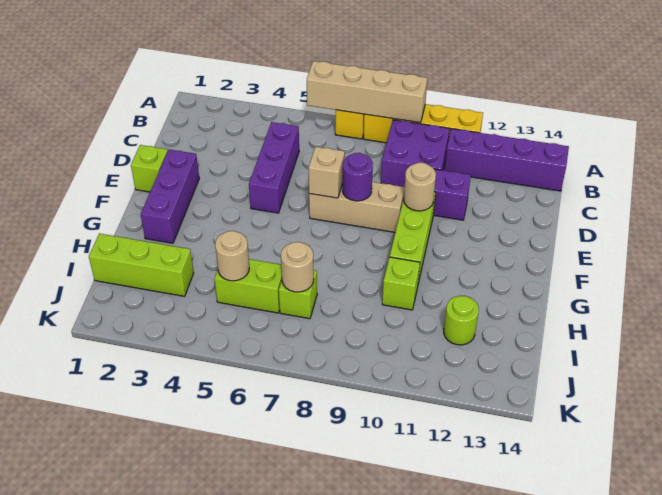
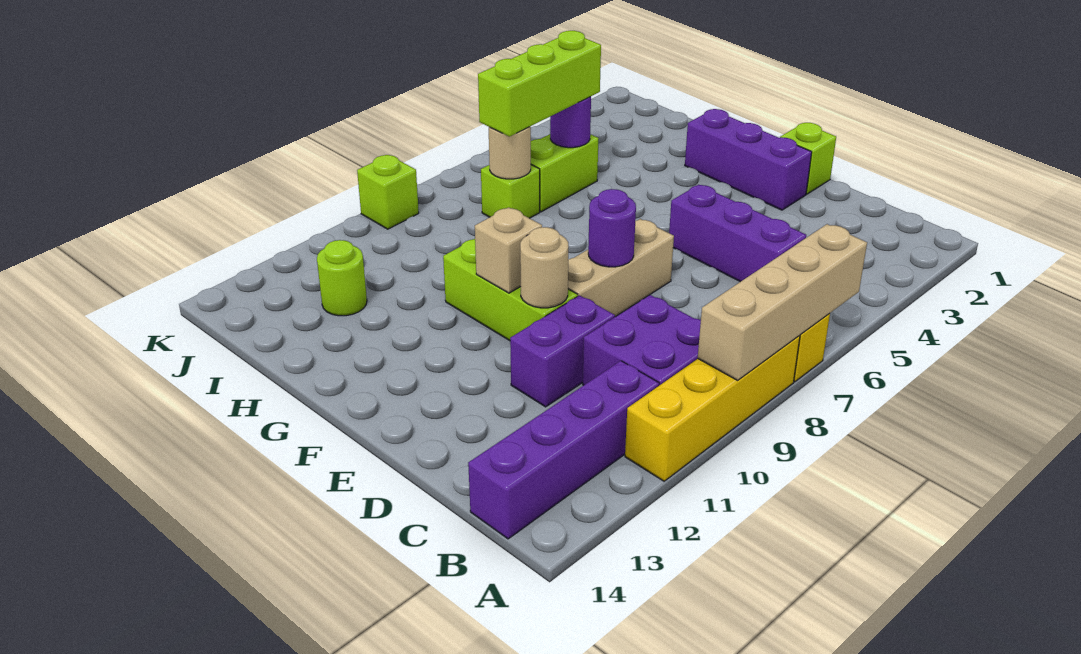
tan brick E7 level 2 -> tan brick F10 level 2
lime brick H10 level 1 -> lime brick K9 level 1
lime brick I1:I3 level 1 -> lime brick I5:I7 level 3
tan round brick I5 level 2 -> purple round brick I5 level 2

